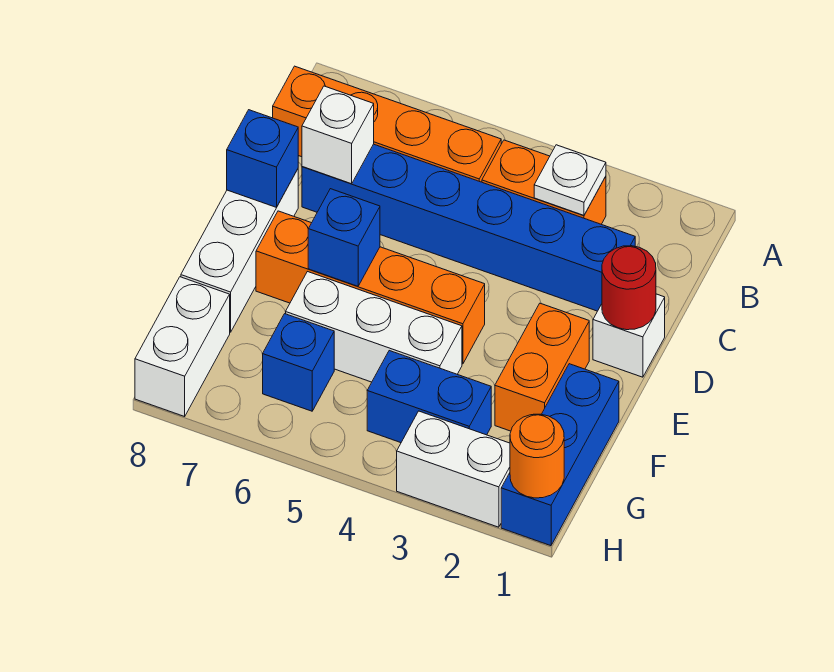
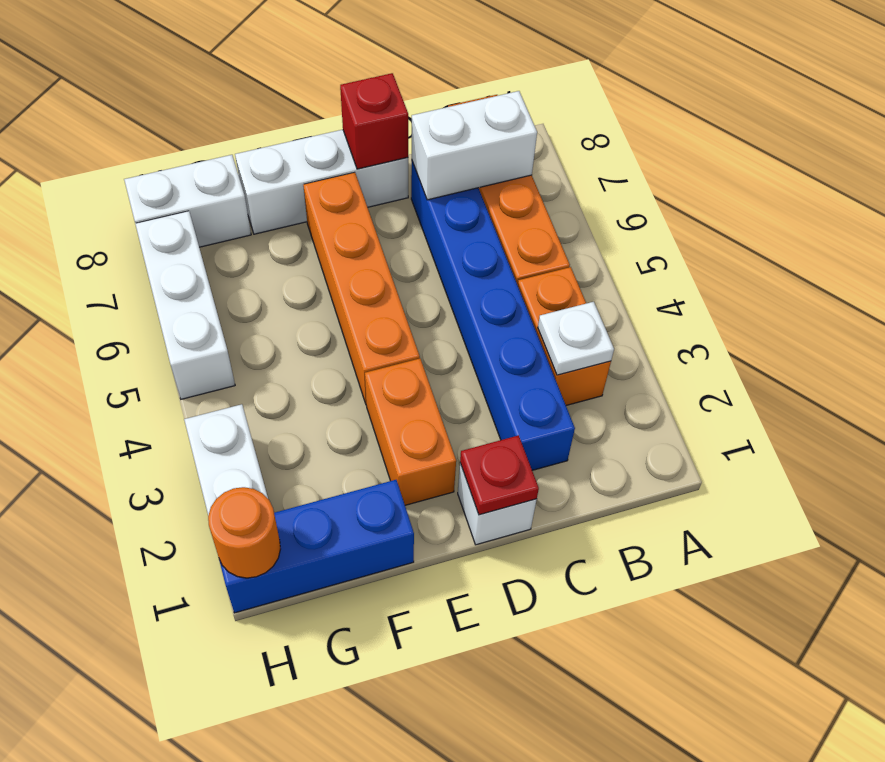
white brick C7 level 2 -> white brick B7:C7 level 2
red round brick D1 level 2 -> red plate D1 level 2
blue brick D8 level 2 -> red brick D8 level 2
orange brick E2:F2 level 1 -> orange brick E2:E3 level 1
blue brick E6 level 2 -> none
white brick F4:F6 level 1 -> white brick H5:H7 level 1
blue brick G3:G4 level 1 -> none
blue brick G6 level 1 -> none

